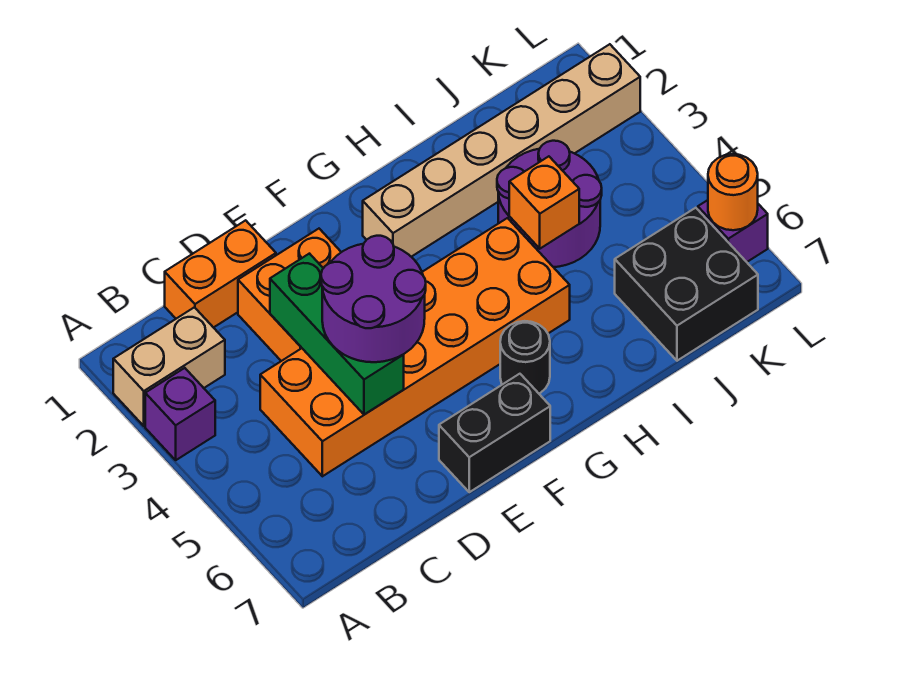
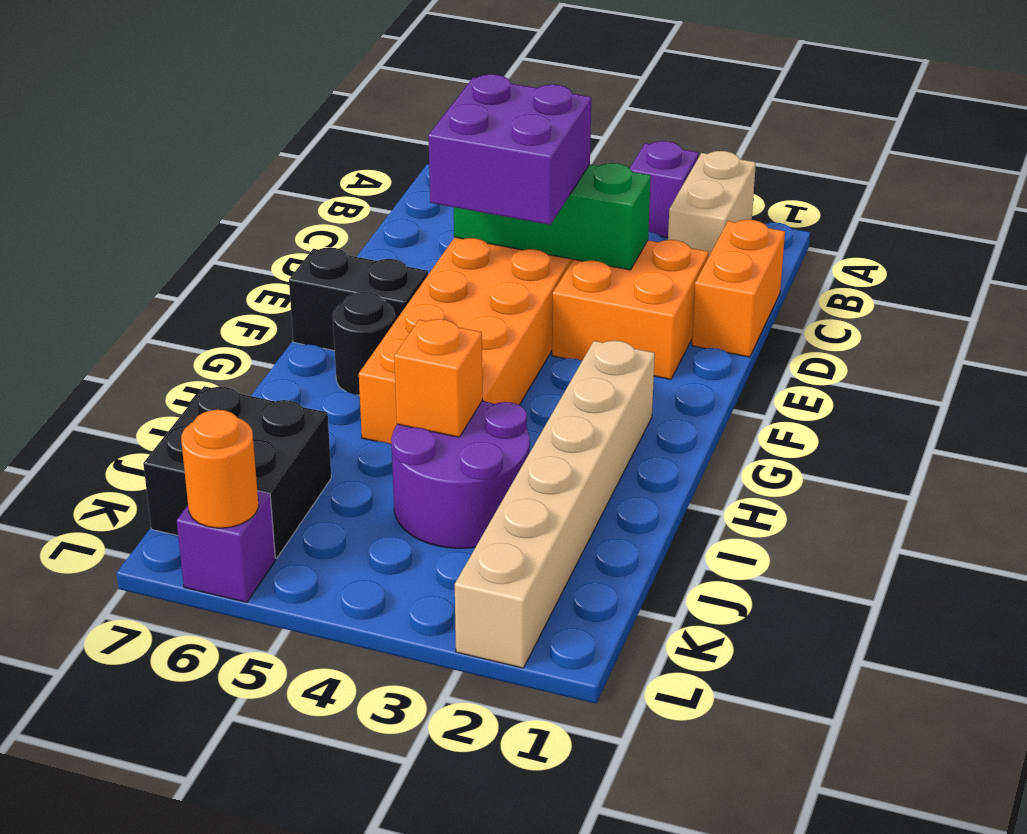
purple round brick D4:E5 level 3 -> purple brick D4:E5 level 3
black brick E7:F7 level 1 -> black brick F6:F7 level 1

